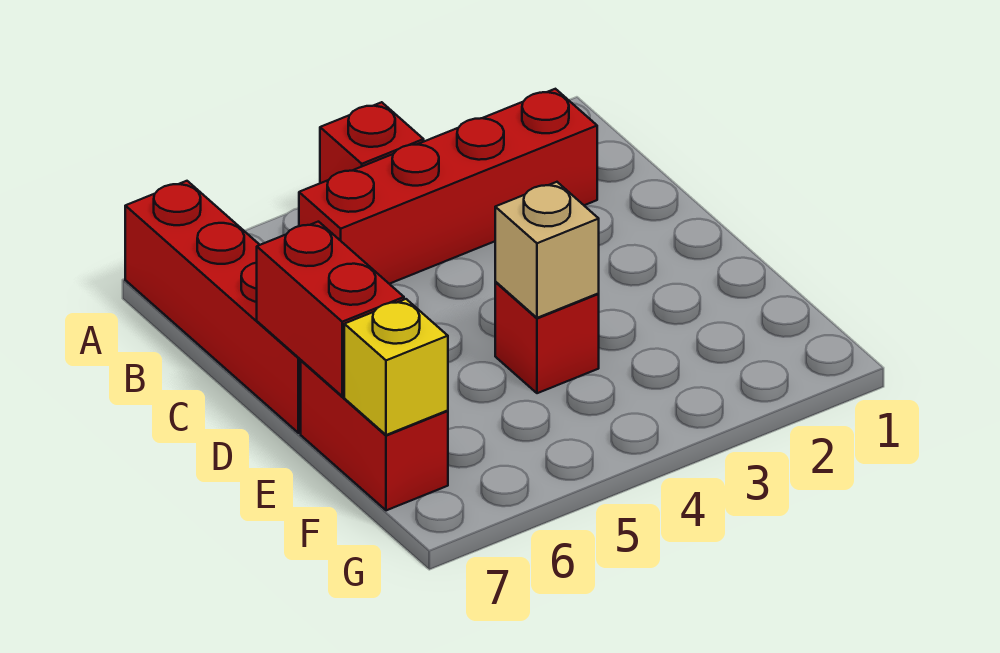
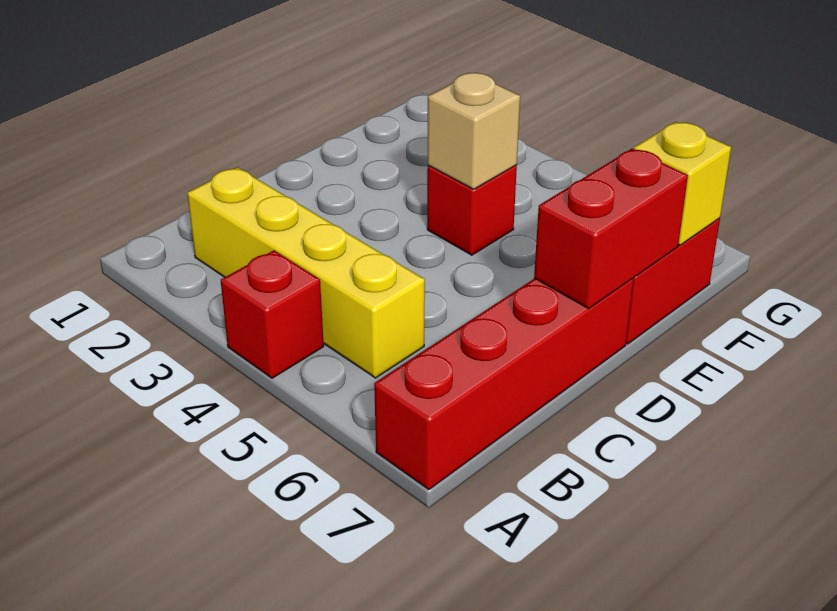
red brick B2:B5 level 1 -> yellow brick B2:B5 level 1

